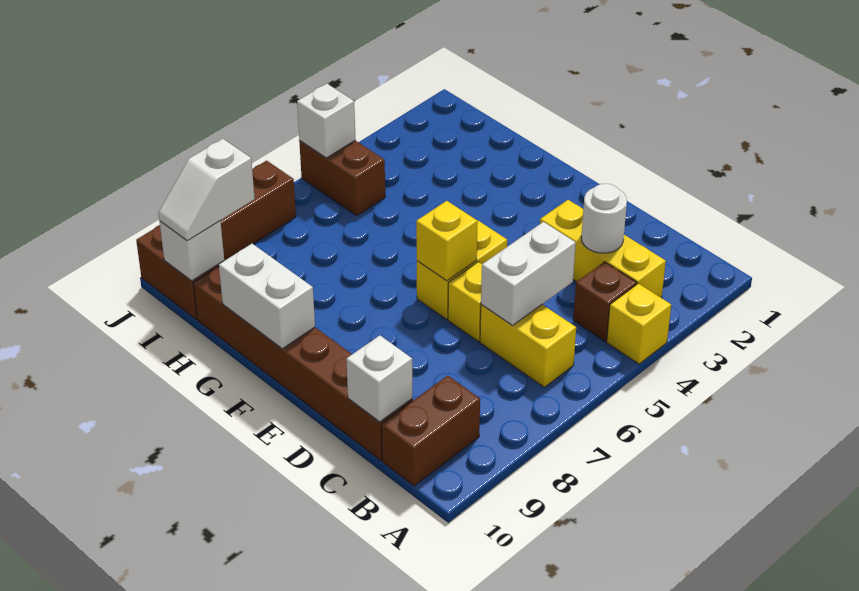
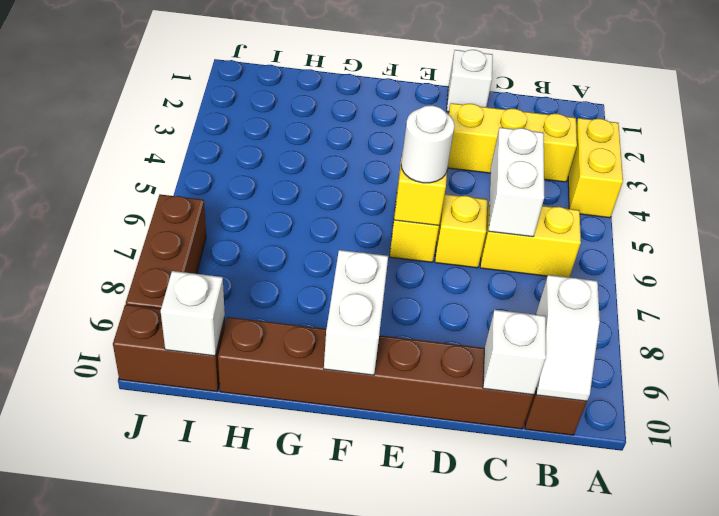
yellow brick A4 level 1 -> yellow brick A3:A4 level 1
brown brick B4 level 1 -> none
white round brick C3 level 2 -> white round brick E6 level 3
white brick F10:G10 level 2 -> white brick F9:F10 level 2
brown brick I5:J5 level 1 -> none
white slope I9:I10 level 3 top 9 -> white slope B9:B10 level 2 top 9
white brick J5 level 2 -> white brick D1 level 1

